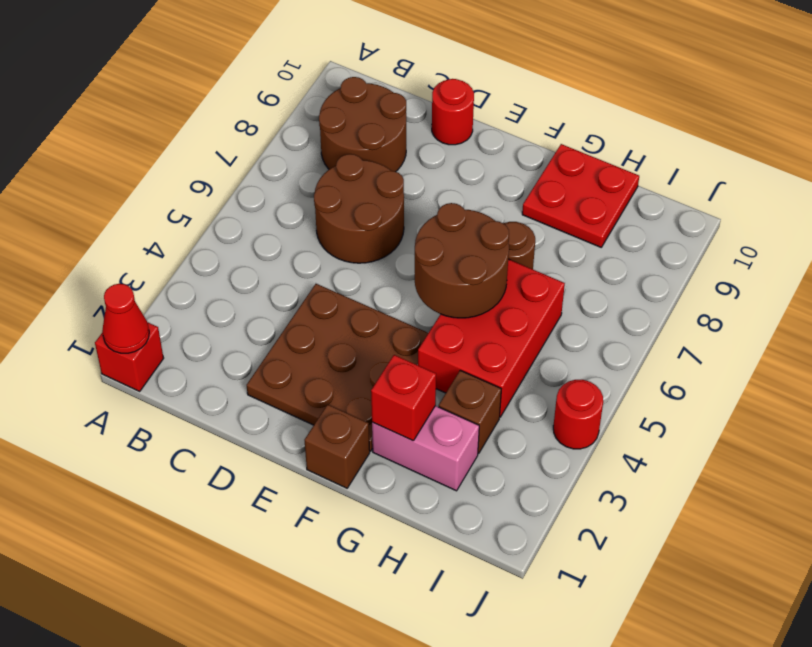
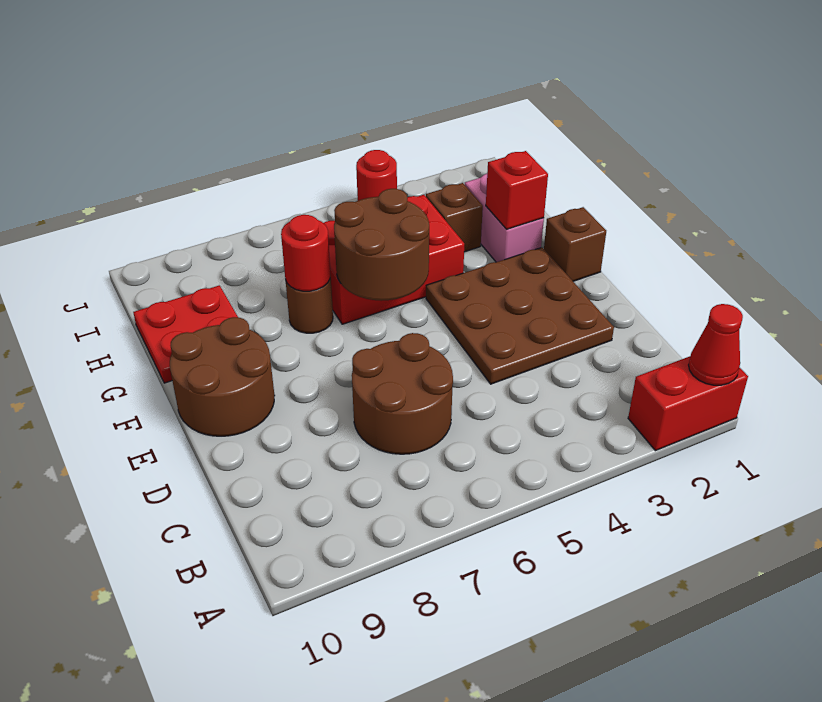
red brick A1 level 1 -> red brick A1:A2 level 1
brown round brick B8:C9 level 1 -> brown round brick E9:F10 level 1
red round brick D10 level 1 -> red round brick G7 level 2

